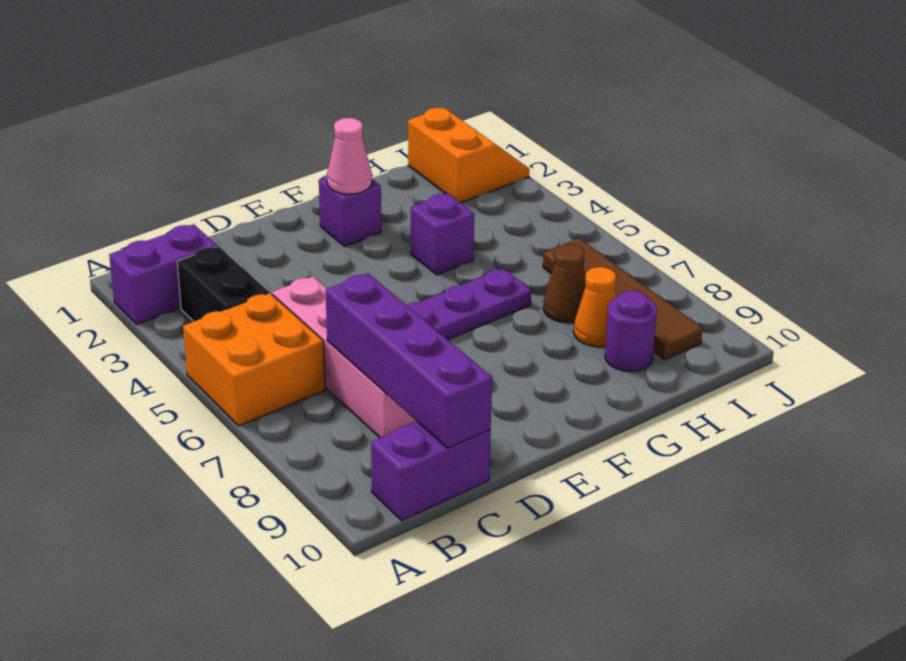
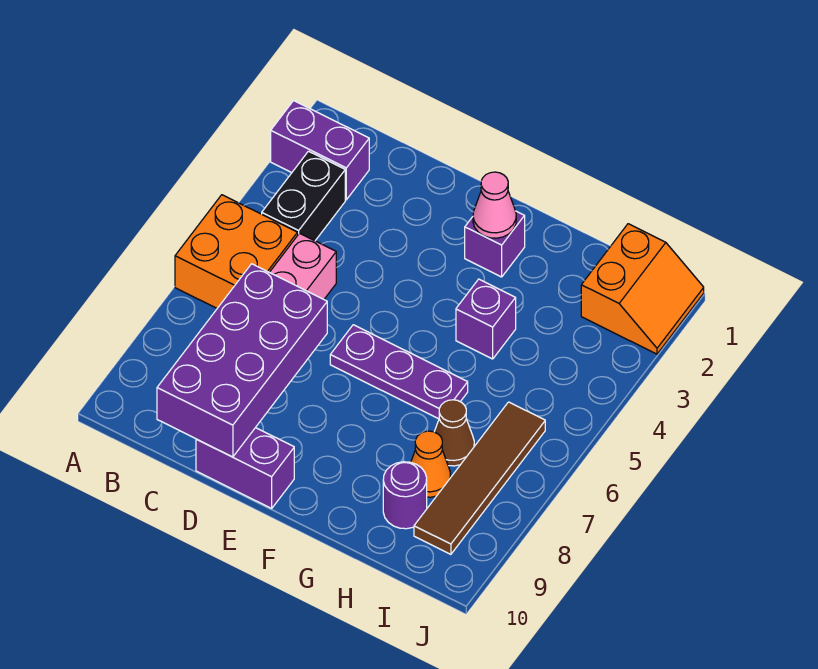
purple brick B10:C10 level 1 -> purple brick D10:E10 level 1
purple brick C7:C10 level 2 -> purple brick C7:D10 level 2

